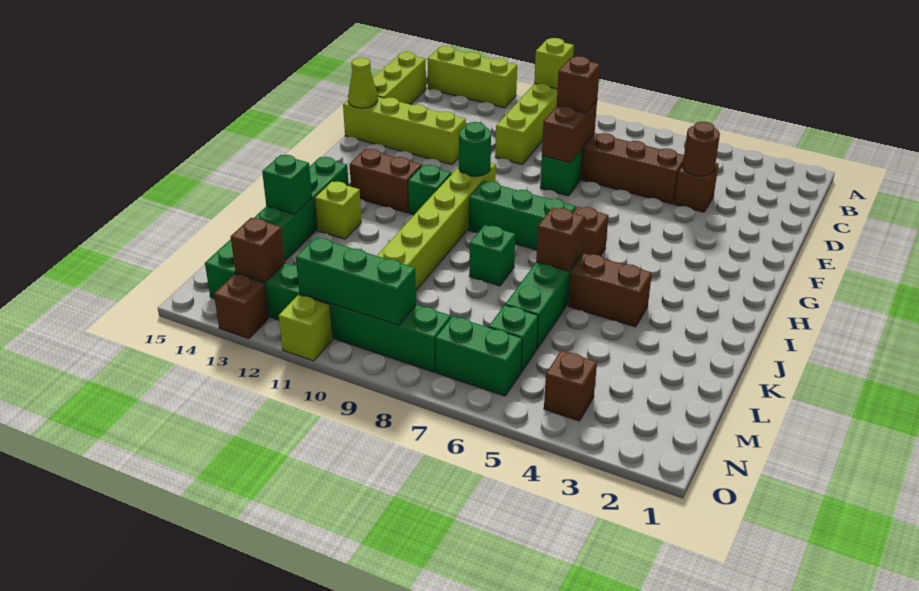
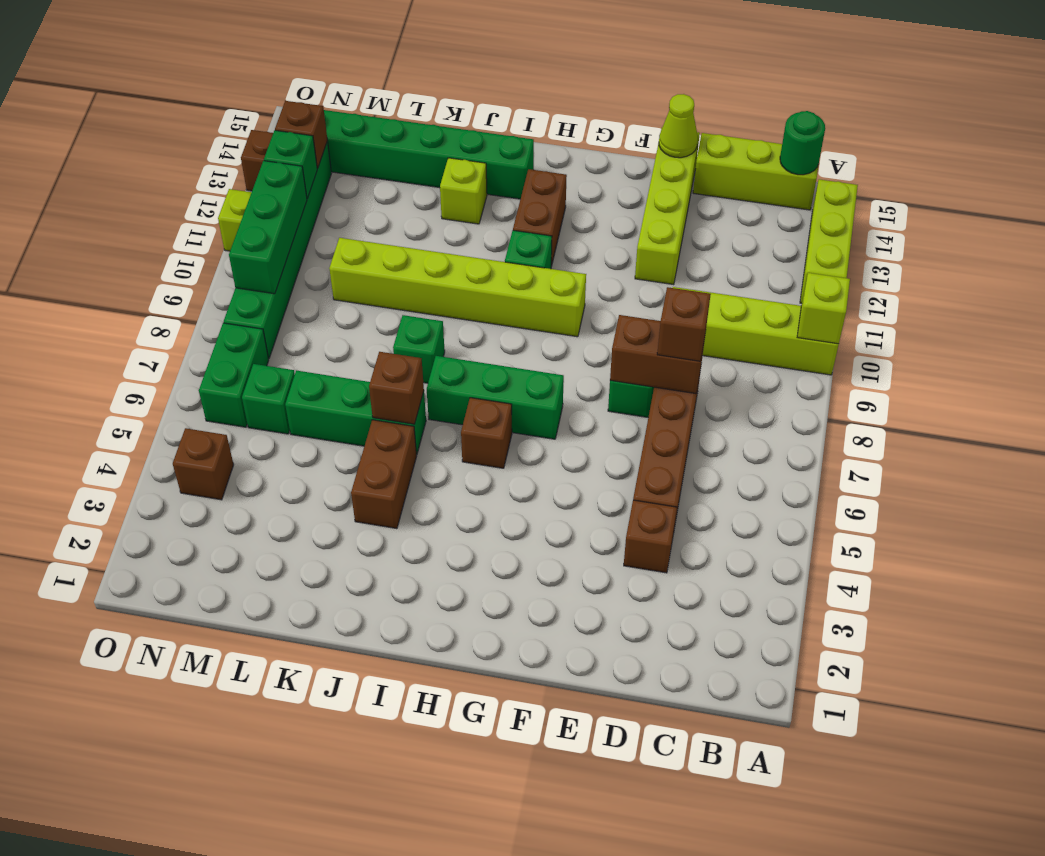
brown round brick D4 level 2 -> none
green round brick G10 level 2 -> green round brick B15 level 2
green brick H7:H9 level 1 -> green brick G7:I7 level 1
green brick K14 level 2 -> green brick N12 level 2

